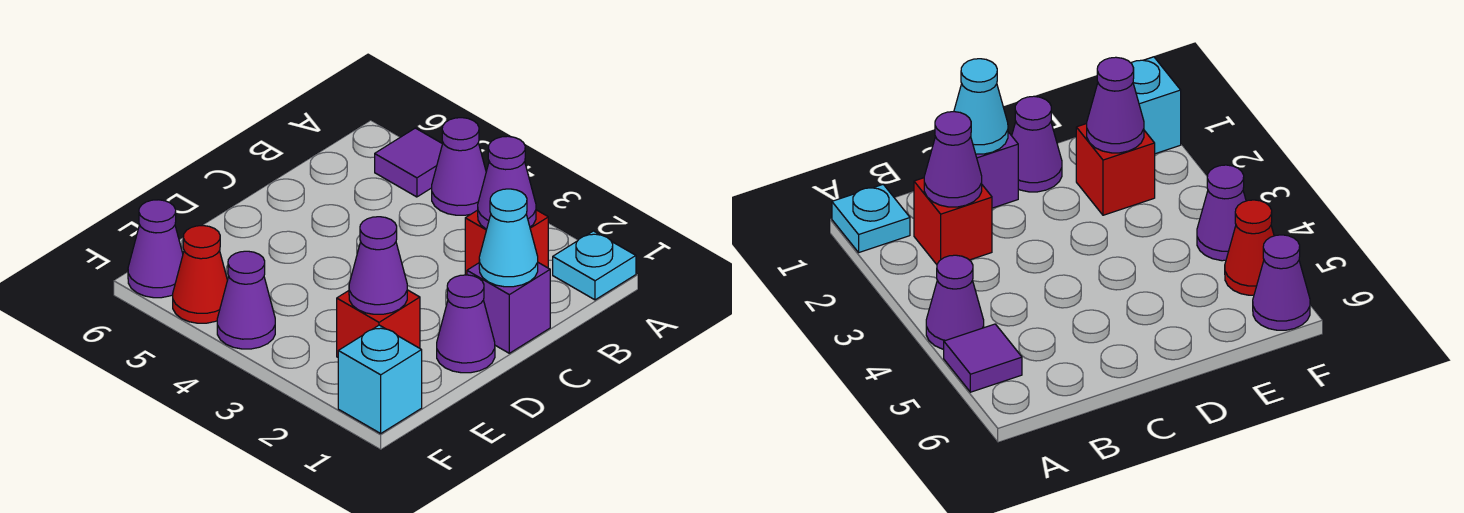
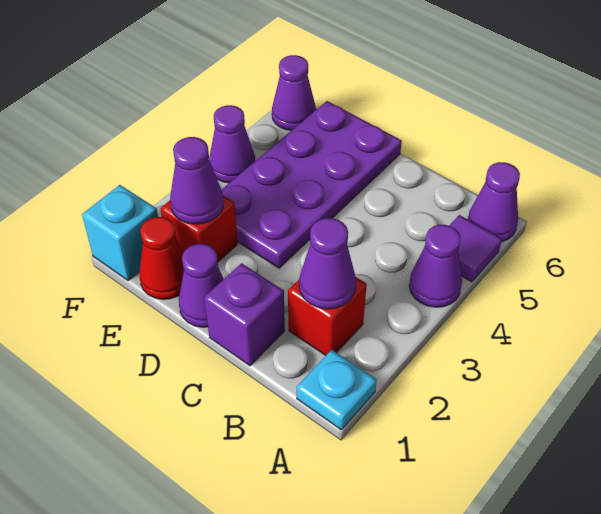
none -> purple cone A6 level 1
cyan cone C1 level 2 -> none
none -> purple plate D3:E6 level 1
red cone F5 level 1 -> red cone E1 level 1

